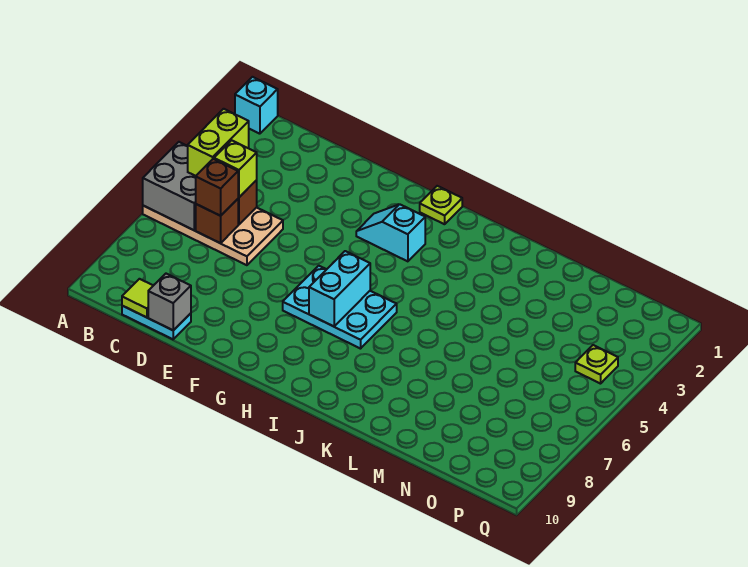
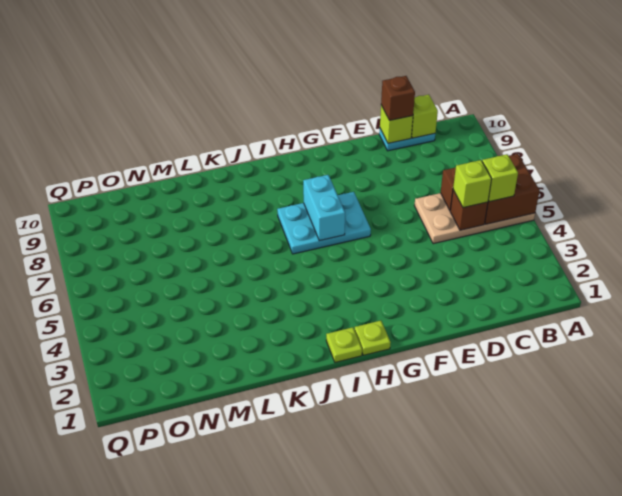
cyan brick A1 level 1 -> none
grey brick A5:B6 level 2 -> brown brick A5:B6 level 2
lime brick B4:B5 level 3 -> lime brick B5 level 3
brown brick C6 level 3 -> brown brick D10 level 3
lime tile C10 level 2 -> lime brick C10 level 2
grey brick D10 level 2 -> lime brick D10 level 2
cyan slope G3:H3 level 1 top H -> none
lime plate P4 level 1 -> lime plate I1 level 1

